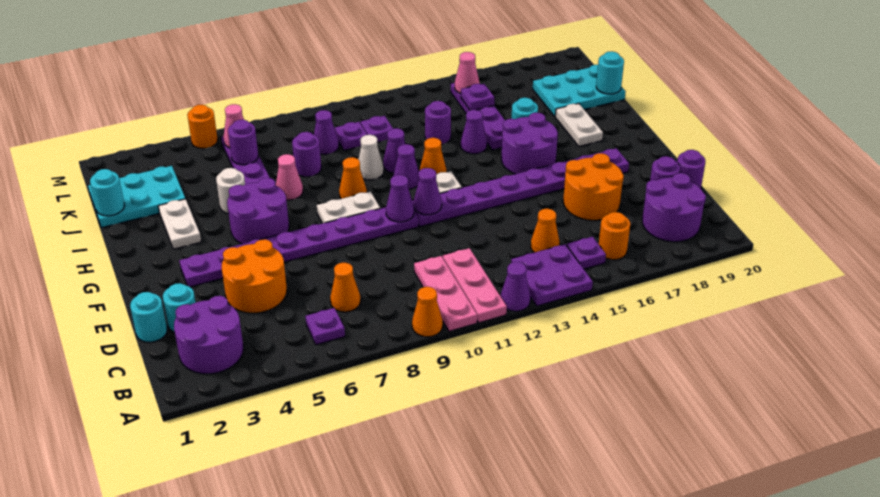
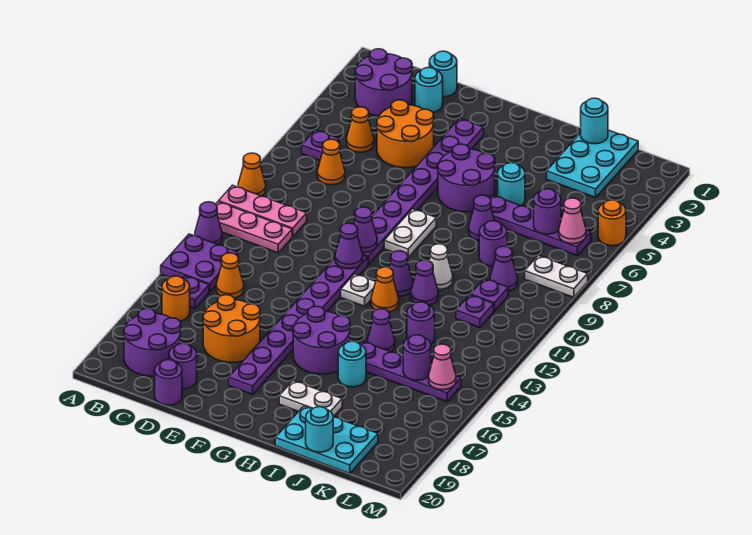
white plate H3:I3 level 1 -> white plate L8:M8 level 1
orange cone H9 level 1 -> orange cone C5 level 1
white round brick I5 level 1 -> cyan round brick I5 level 1
pink cone I7 level 1 -> purple cone I7 level 1
cyan plate J18:K20 level 1 -> cyan plate I19:K20 level 1
purple plate K15 level 2 -> purple round brick K15 level 2

